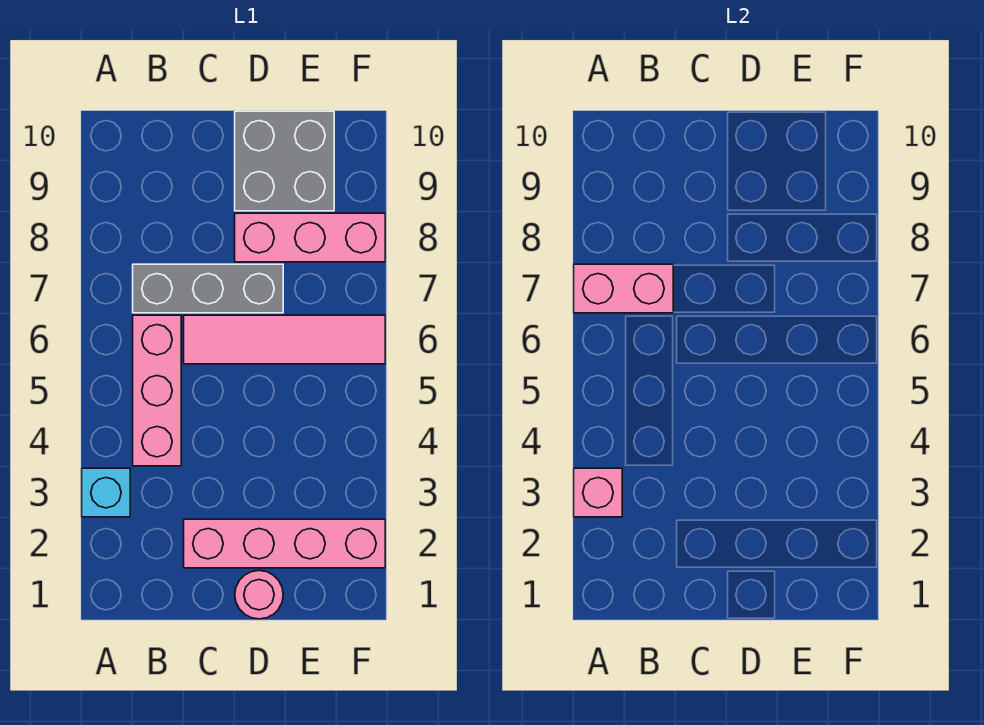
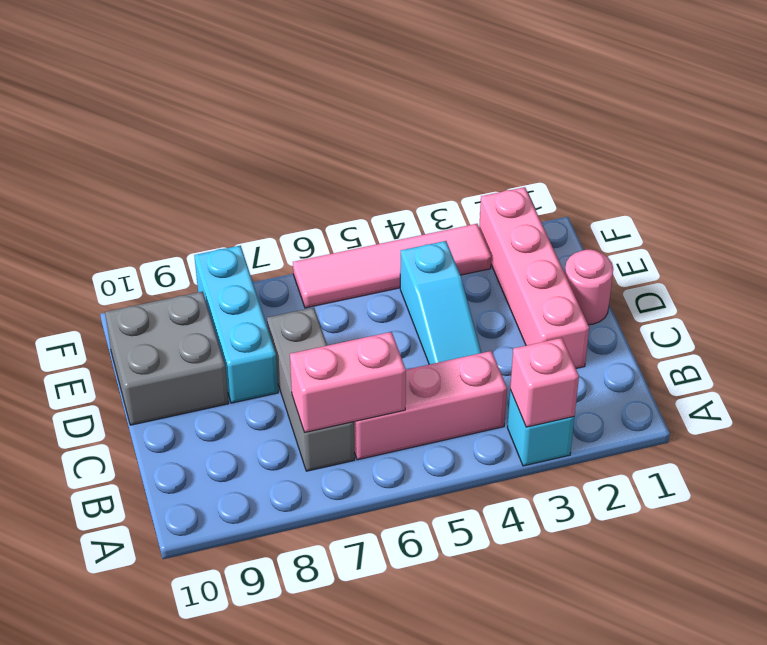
pink brick A7:B7 level 2 -> pink brick B6:B7 level 2
none -> cyan slope C4:E4 level 1 top E
pink tile C6:F6 level 1 -> pink tile F3:F6 level 1
pink brick D8:F8 level 1 -> cyan brick D8:F8 level 1

